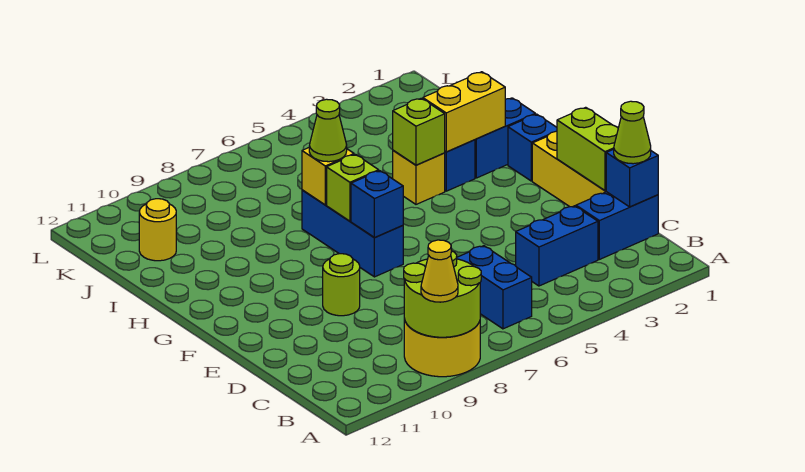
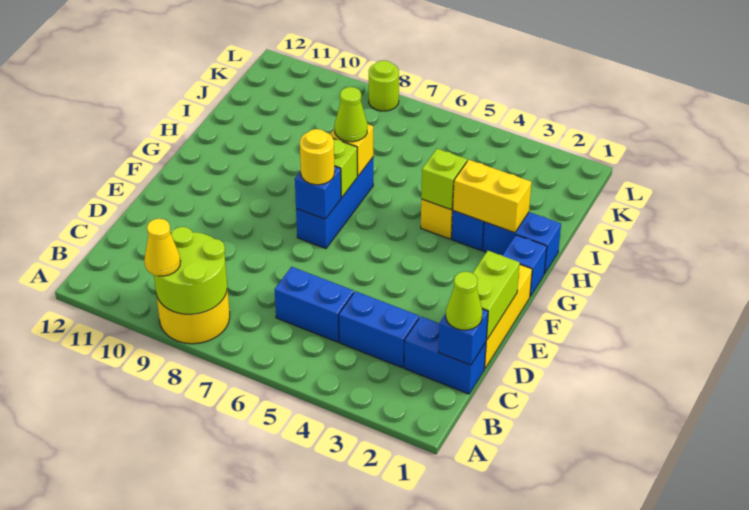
blue brick B6:C6 level 1 -> blue brick C5:C6 level 1
lime round brick E9 level 1 -> lime round brick L8 level 1
yellow round brick J11 level 1 -> yellow round brick F7 level 3

